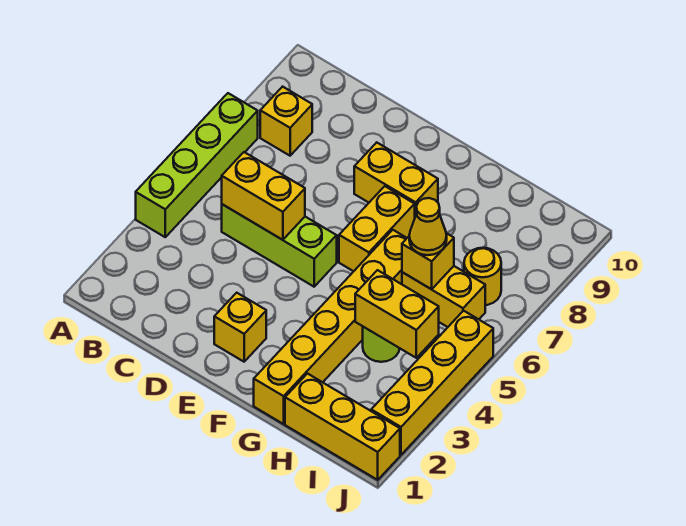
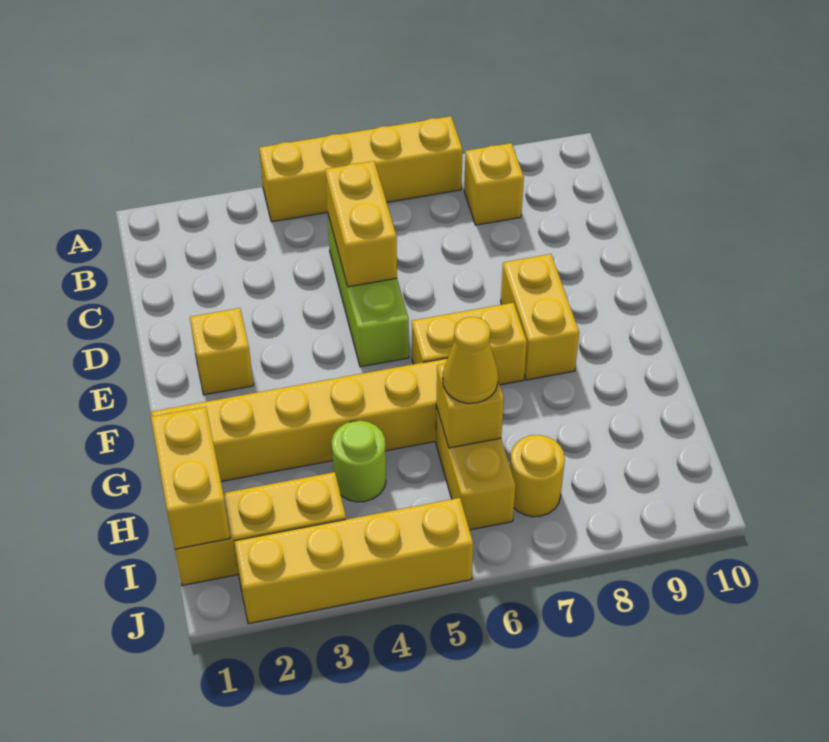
lime brick A4:A7 level 1 -> yellow brick A4:A7 level 1
yellow brick H1:J1 level 1 -> yellow brick I1:I3 level 1
yellow brick H4:I4 level 2 -> yellow brick H1:I1 level 2

